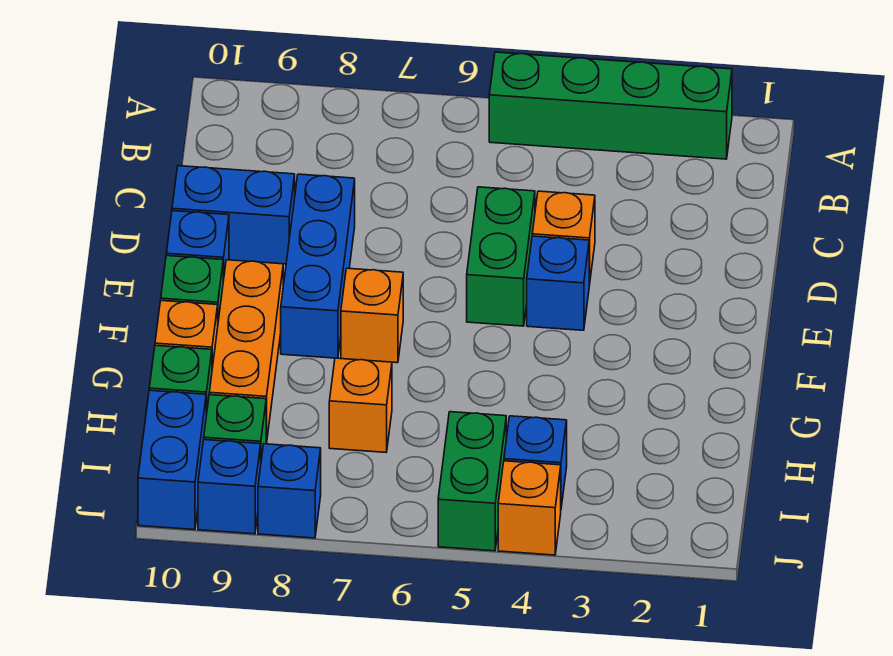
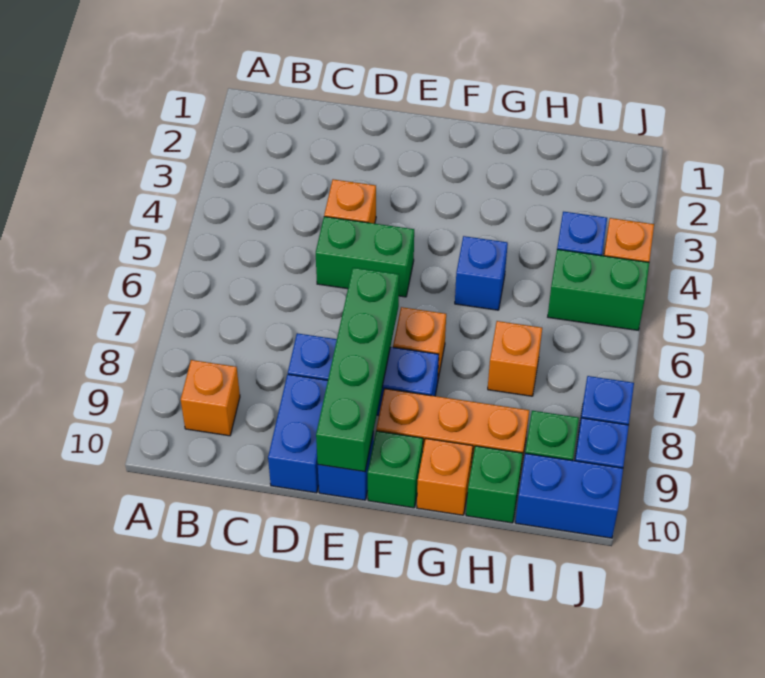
green brick A2:A5 level 1 -> green brick E7:E10 level 2
none -> orange brick B9 level 1
blue brick E4 level 1 -> blue brick G5 level 1

